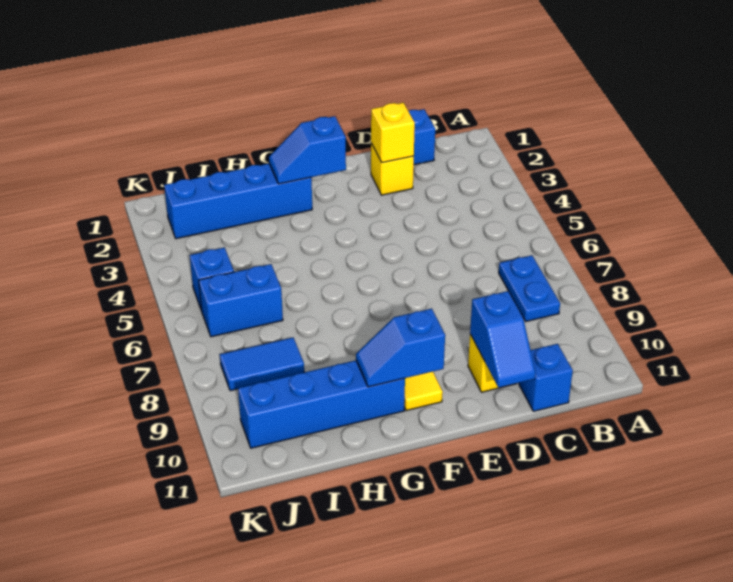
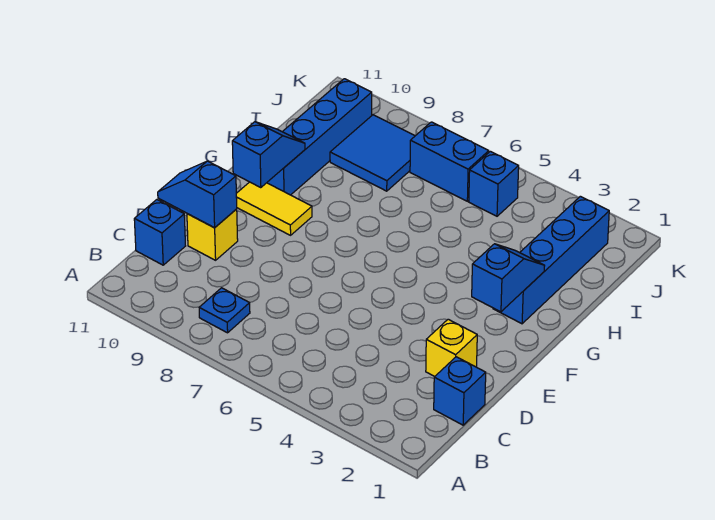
blue plate B7:B8 level 1 -> blue plate B8 level 1
yellow brick D2 level 2 -> none
blue brick I6:J6 level 1 -> blue brick J6:J7 level 1
blue tile I8:J8 level 1 -> blue tile I8:J9 level 1

